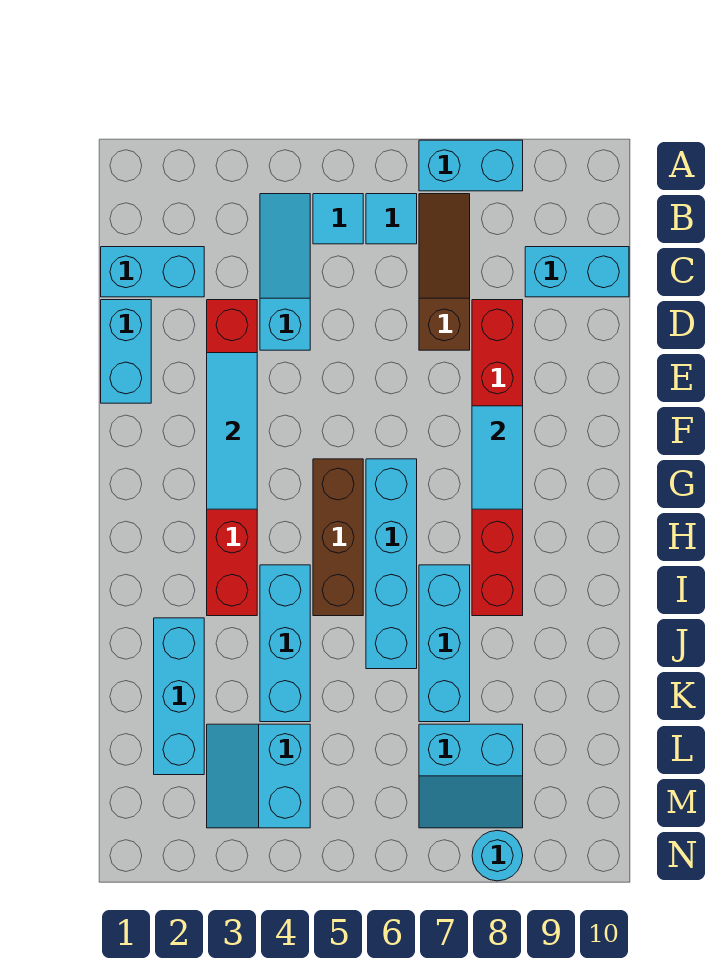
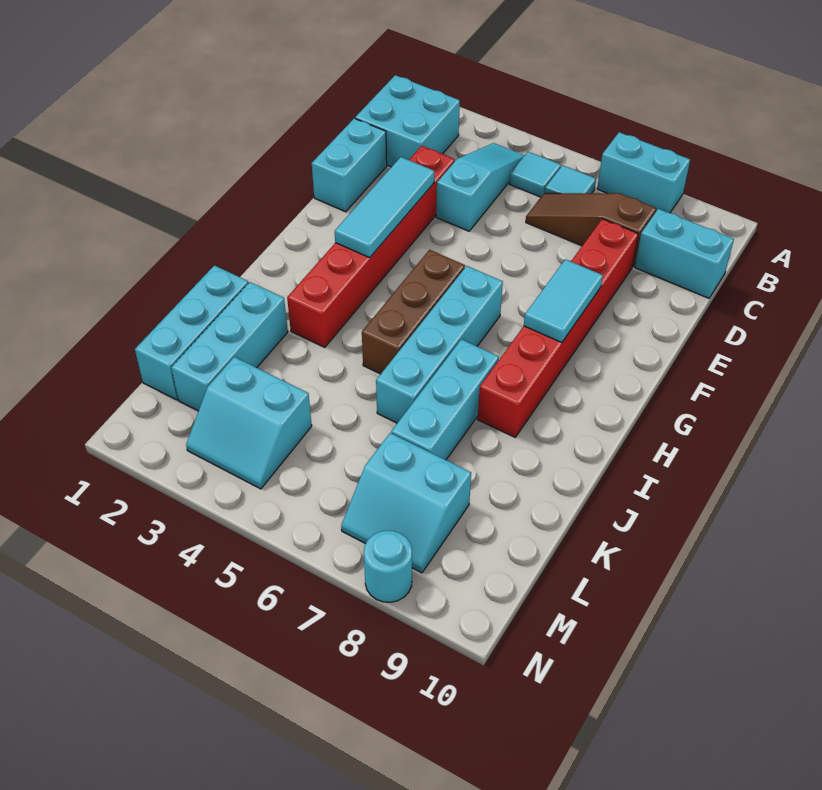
brown slope B7:D7 level 1 top D -> brown slope C6:C8 level 1 top 8
cyan brick C1:C2 level 1 -> cyan brick B1:C2 level 1
cyan brick I4:K4 level 1 -> cyan brick J1:L1 level 1
cyan slope L3:M4 level 1 top 4 -> cyan slope L3:M4 level 1 top L

